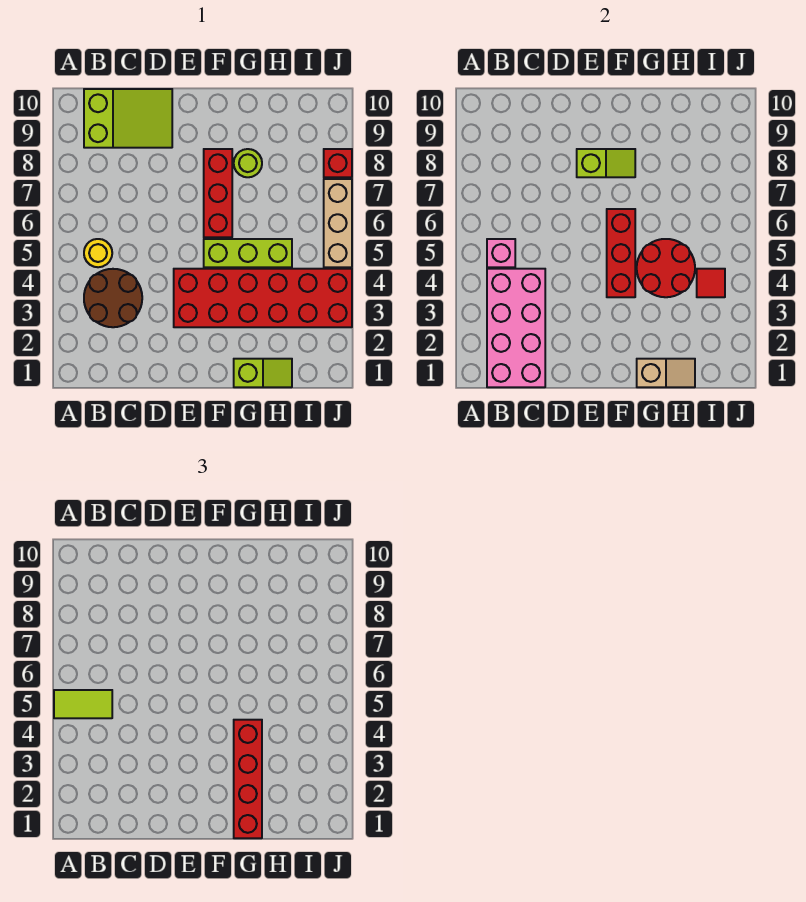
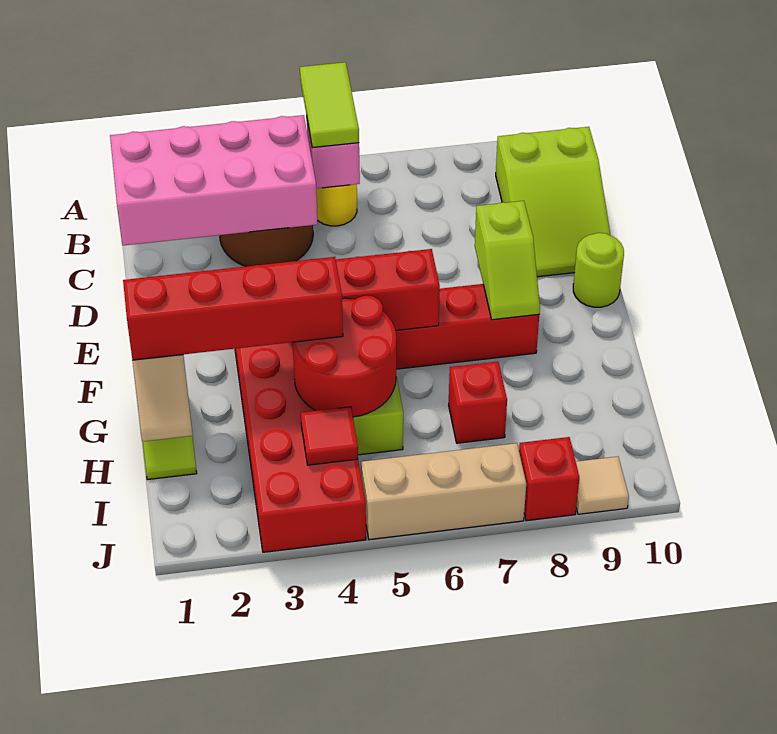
lime round brick G8 level 1 -> lime round brick E10 level 1
none -> red brick H7 level 1
none -> tan tile J9 level 1

